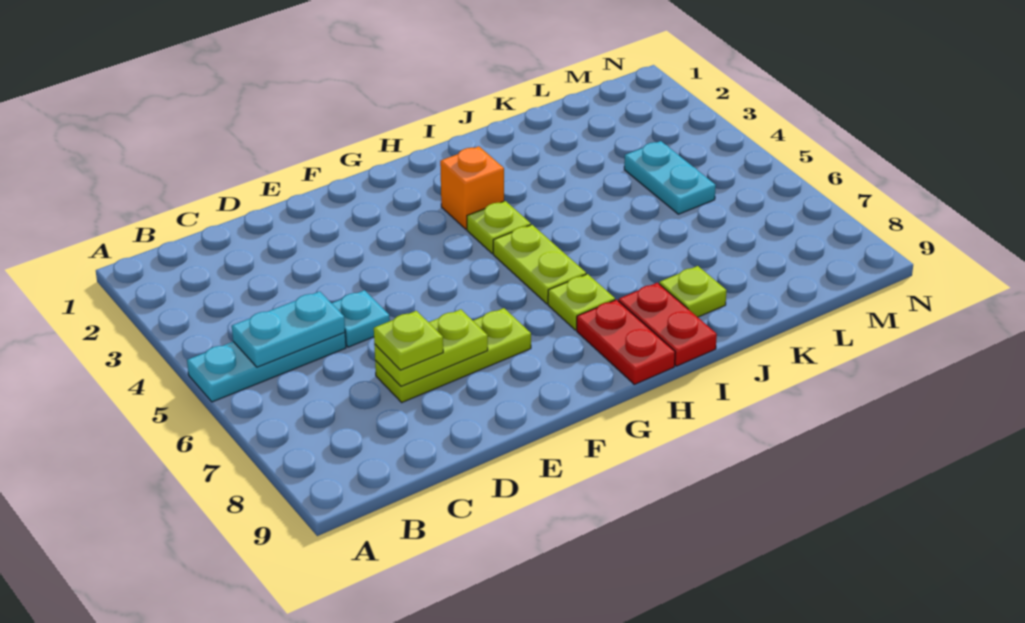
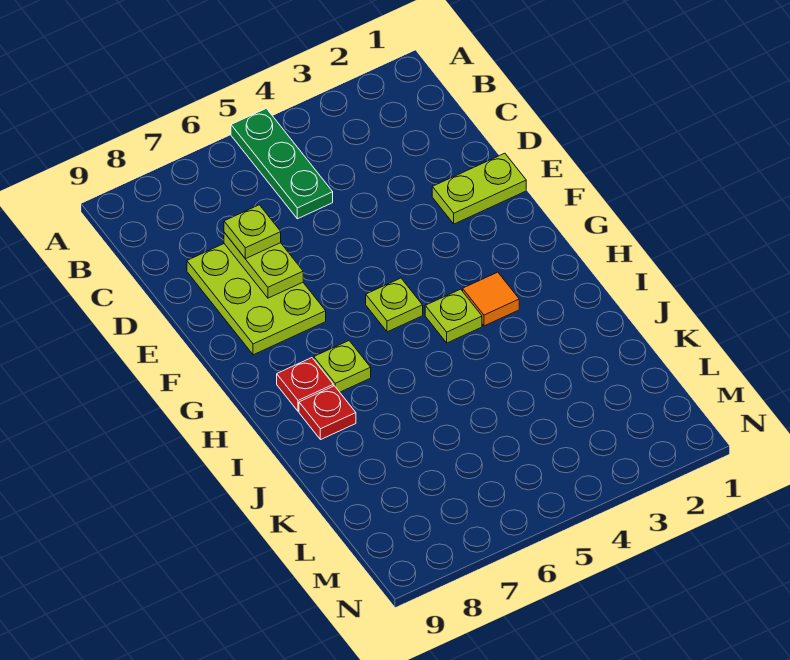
cyan plate A5:C5 level 1 -> green plate A5:C5 level 1
cyan plate B5:C5 level 2 -> none
cyan plate D5 level 1 -> none
lime plate D7:F7 level 1 -> lime plate D7:F8 level 1
orange brick H3 level 1 -> orange tile H3 level 1
lime plate H5:H6 level 1 -> lime plate E1:E2 level 1
red plate H8:H9 level 1 -> red plate H8 level 1
red plate I8:I9 level 1 -> red plate I8 level 1
lime plate J8 level 1 -> lime plate G5 level 1
cyan plate L4:L5 level 1 -> none

